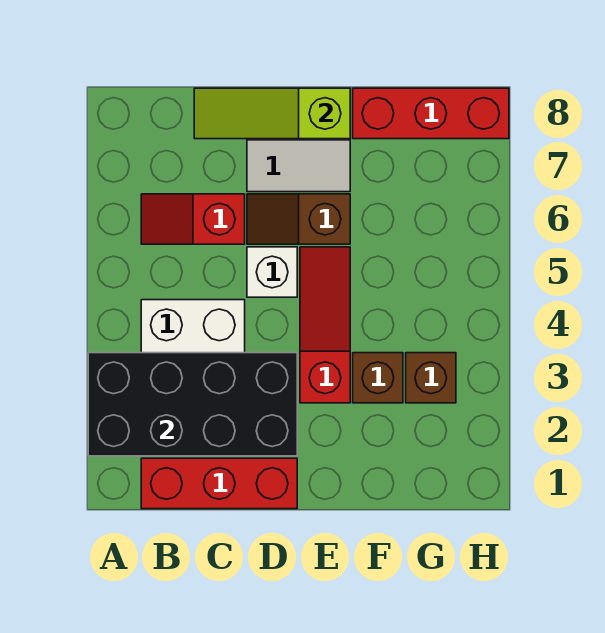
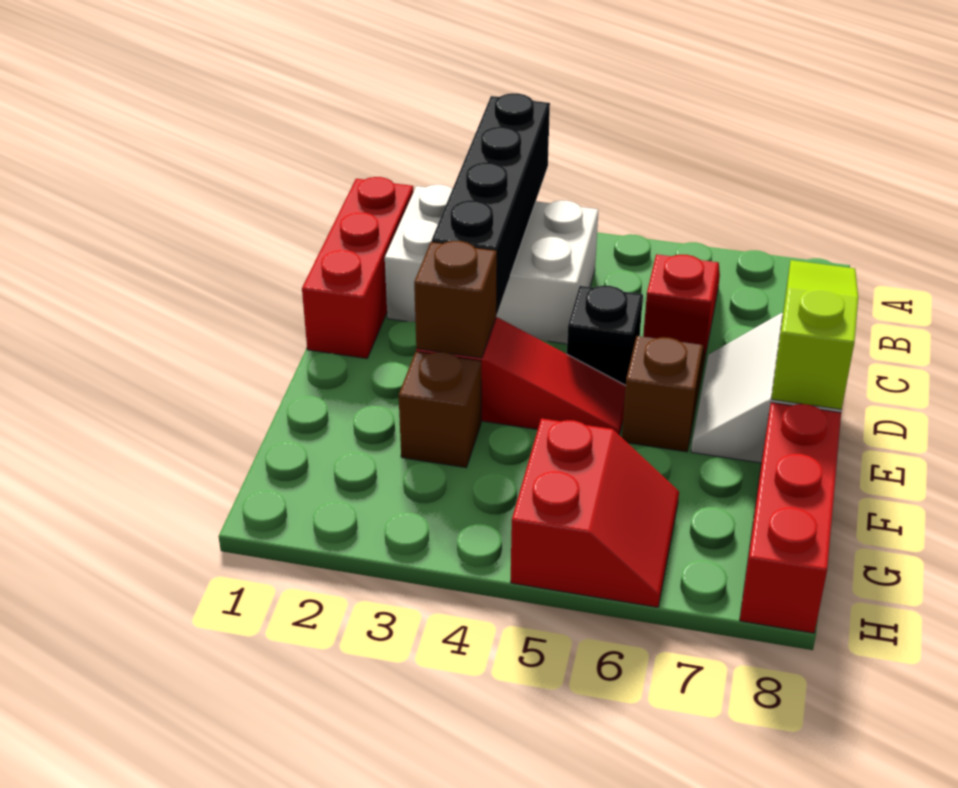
black brick A2:D3 level 2 -> black brick A3:D3 level 2
white brick D5 level 1 -> black brick D5 level 1
brown brick G3 level 1 -> brown brick E3 level 2
none -> red slope G5:H6 level 1 top 5

